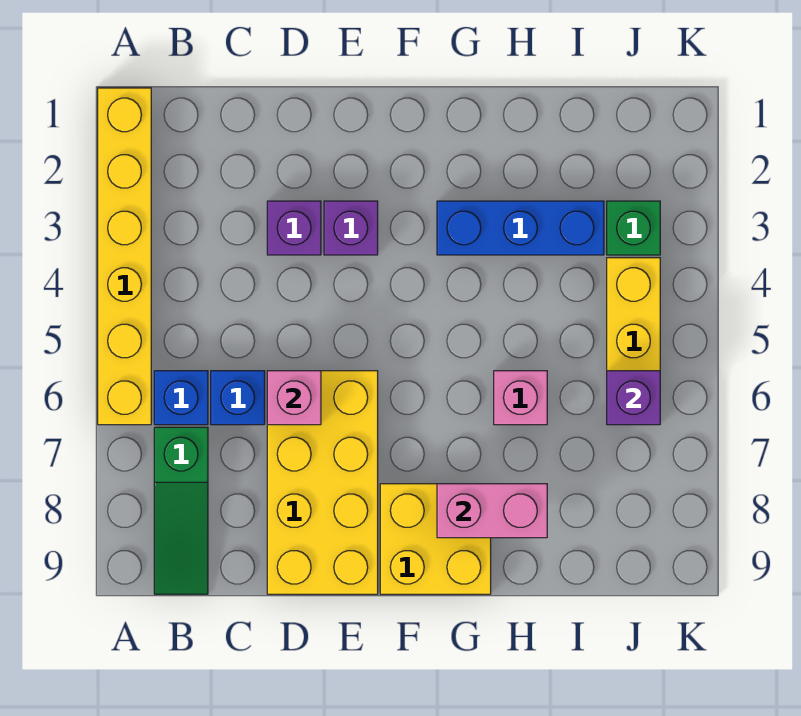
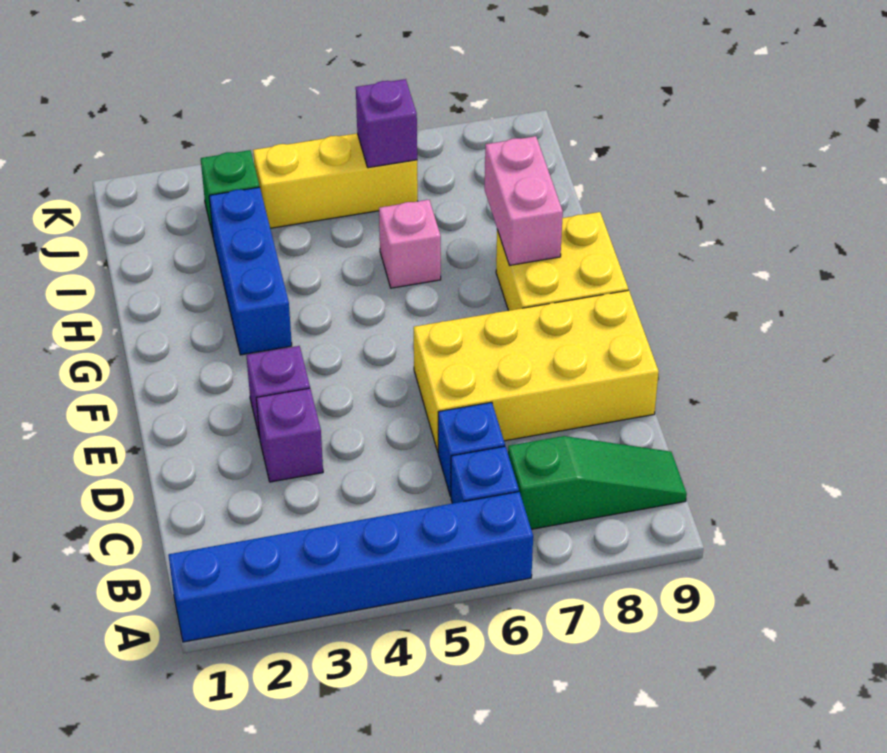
yellow brick A1:A6 level 1 -> blue brick A1:A6 level 1
pink brick D6 level 2 -> none

